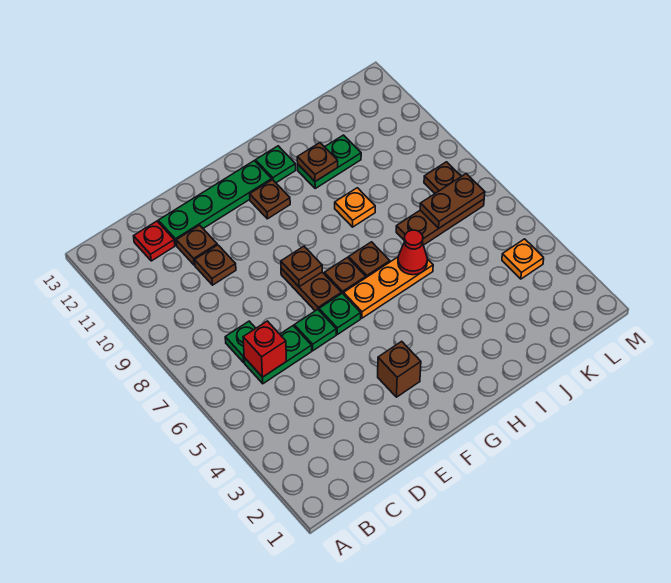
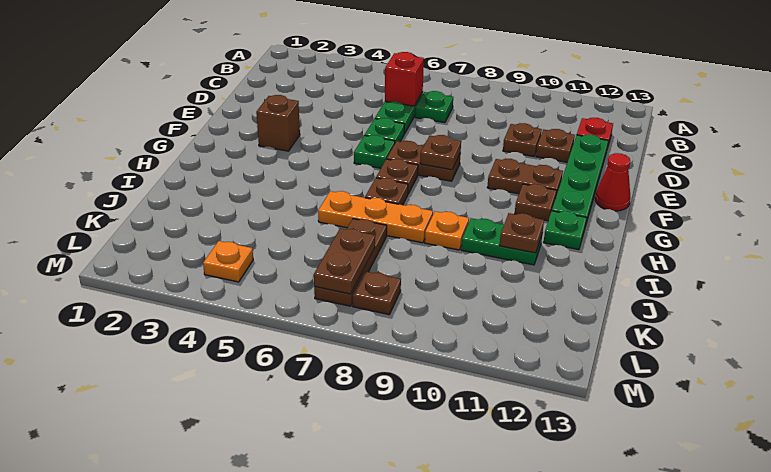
none -> brown plate F10:F11 level 1
orange plate G6:I6 level 1 -> orange plate I6:I8 level 1
red cone I6 level 2 -> red cone F13 level 1
green plate I11:J11 level 1 -> green plate I10:I11 level 1

